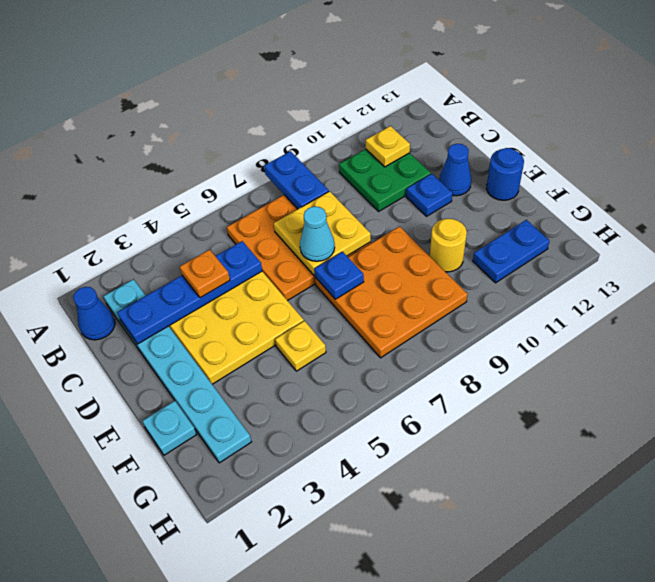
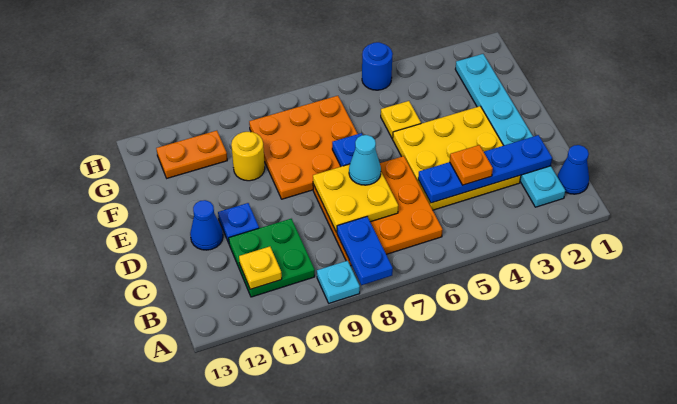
blue round brick E13 level 1 -> blue round brick H5 level 1
cyan plate F1 level 1 -> cyan plate A9 level 1
blue plate G11:G12 level 1 -> orange plate G11:G12 level 1

